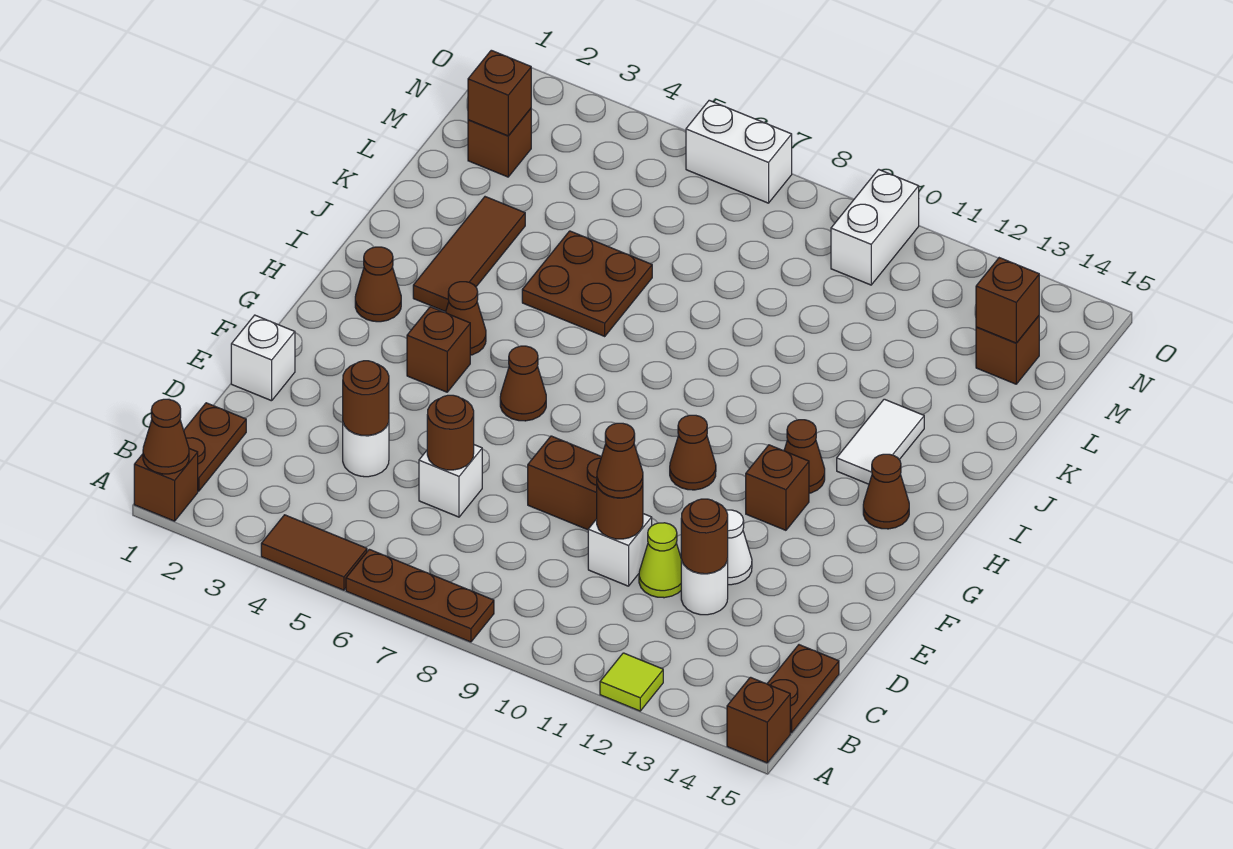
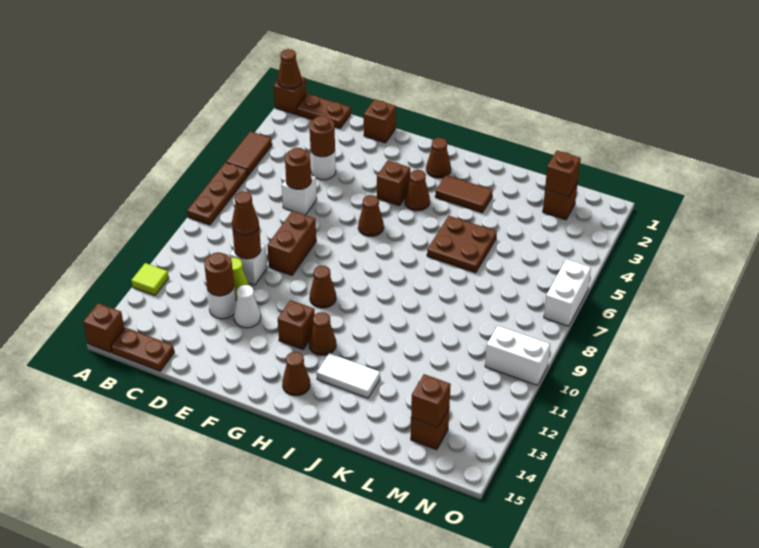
white brick E1 level 1 -> brown brick E1 level 1
brown tile I3:K3 level 1 -> brown tile I3:J3 level 1

